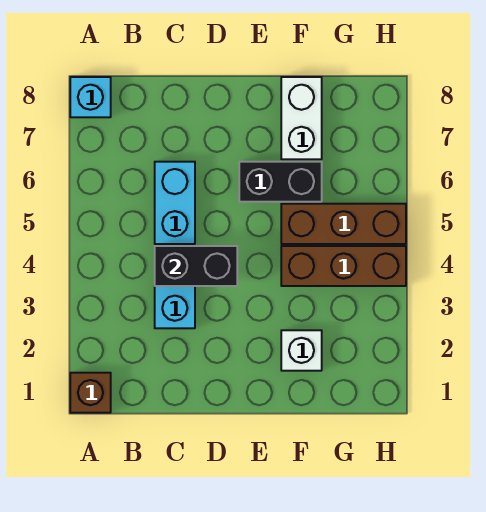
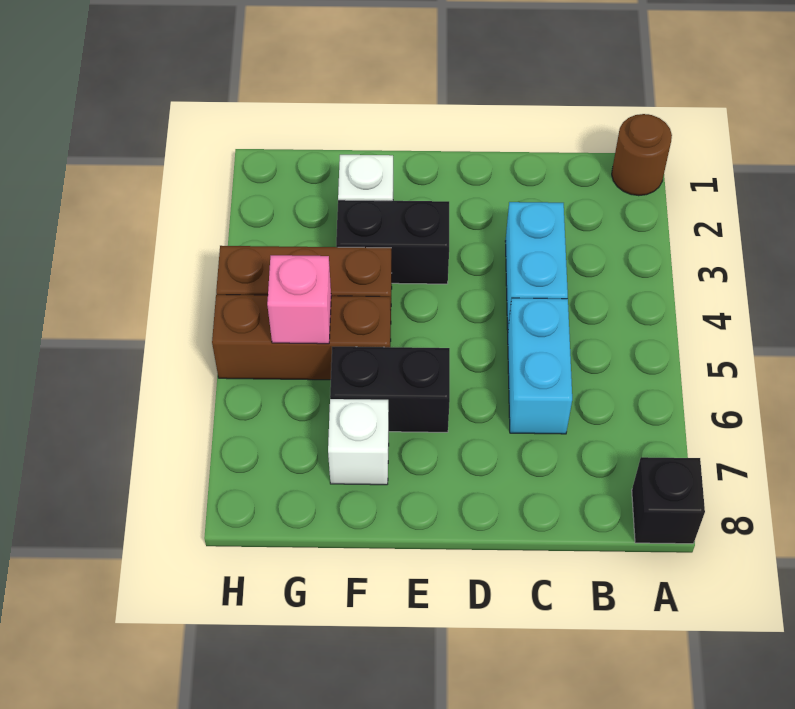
brown brick A1 level 1 -> brown round brick A1 level 1
cyan brick A8 level 1 -> black brick A8 level 1
black brick C4:D4 level 2 -> black brick E3:F3 level 1
white brick F7:F8 level 1 -> white brick F7 level 1
none -> pink brick G5 level 2

